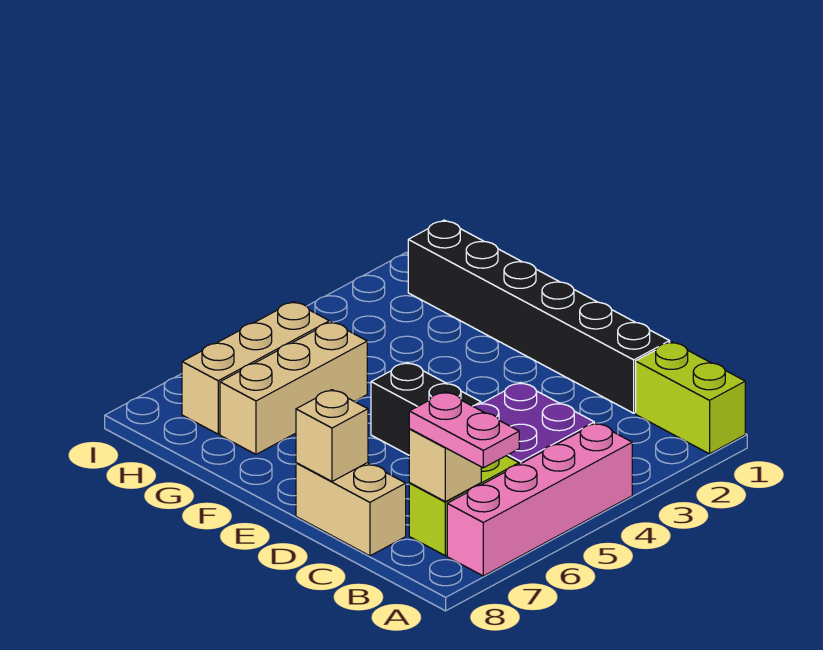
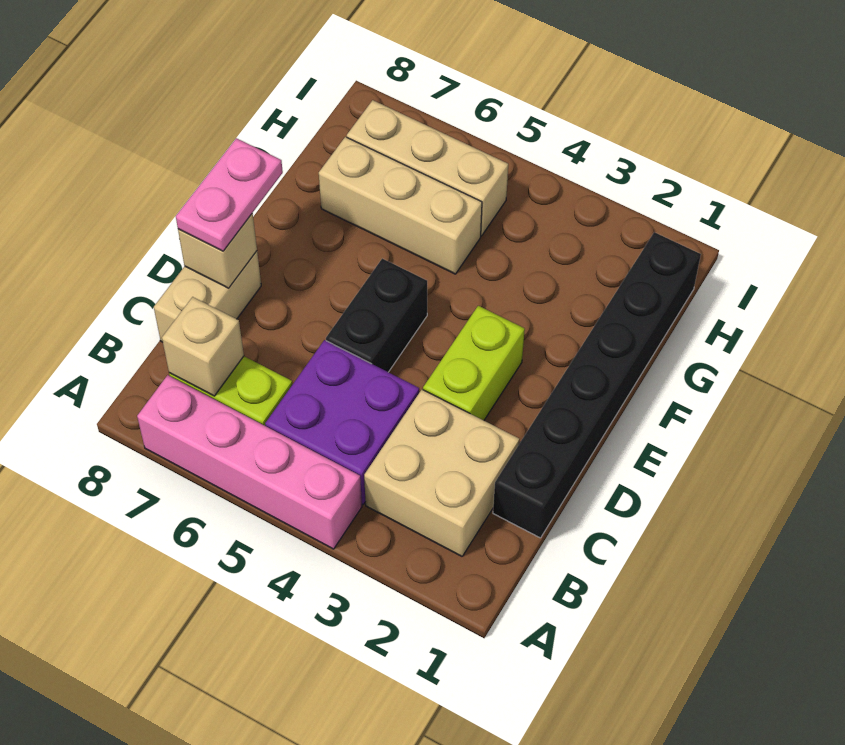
lime brick A1:B1 level 1 -> lime brick D3:E3 level 1
pink plate A7:B7 level 3 -> pink plate D8:E8 level 3
none -> tan brick B2:C3 level 1

